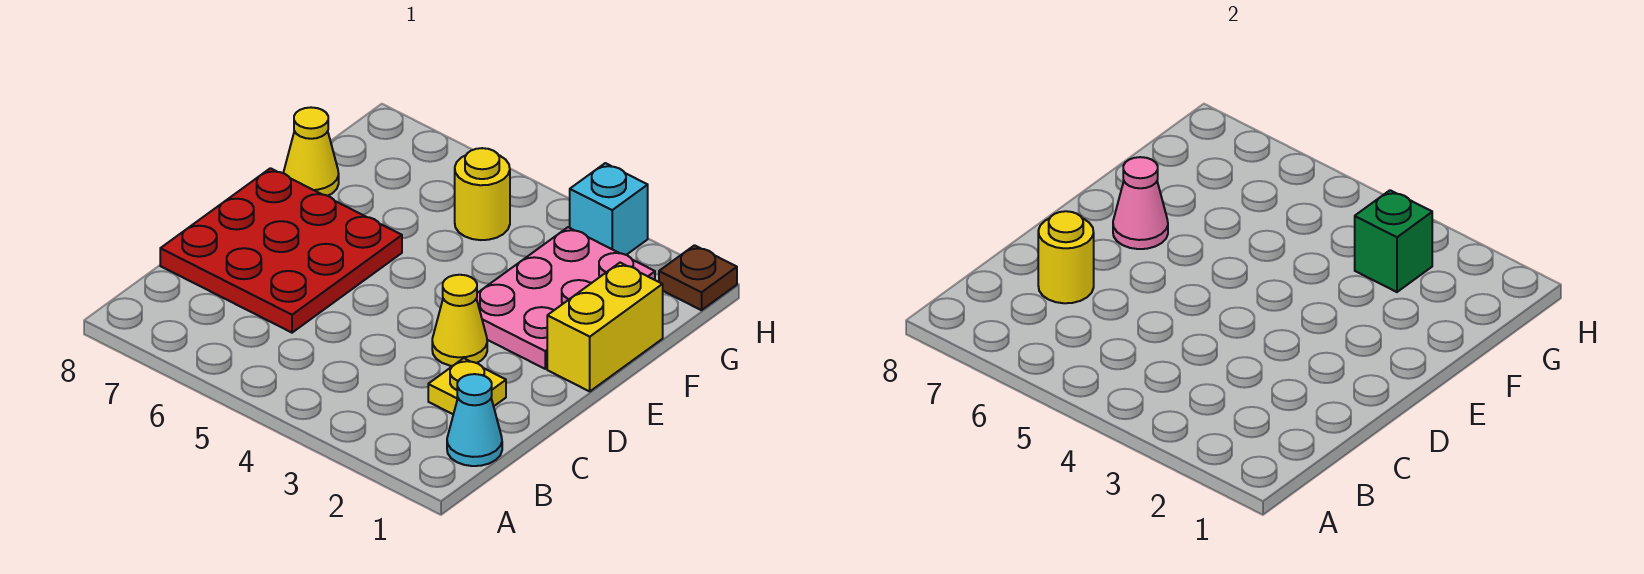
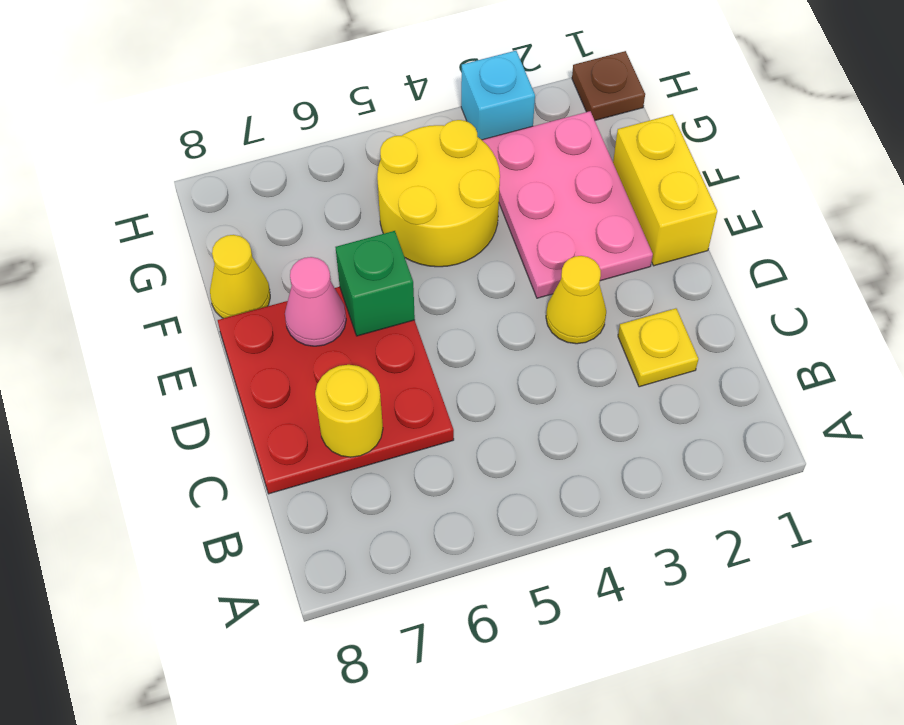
cyan cone B1 level 1 -> none
green brick G3 level 2 -> green brick E6 level 2
yellow round brick G5 level 1 -> yellow round brick F4:G5 level 1

